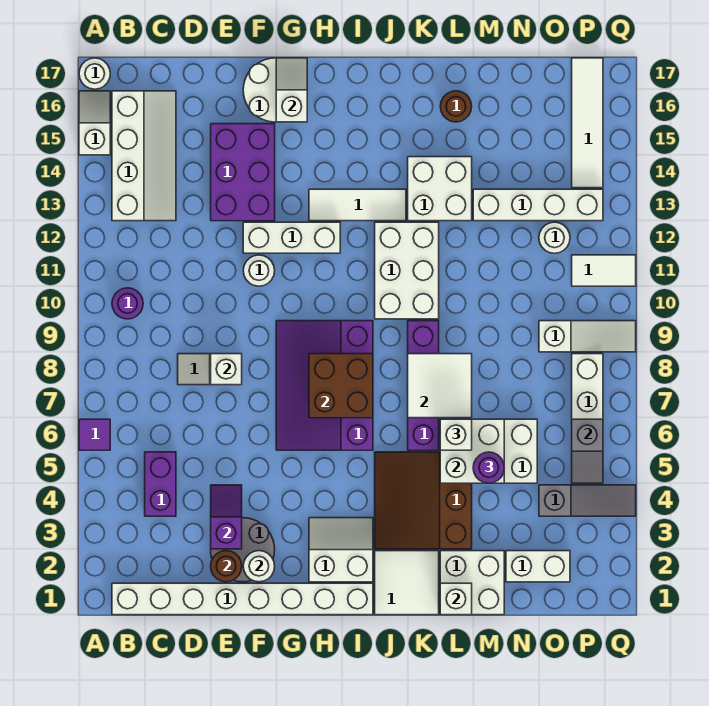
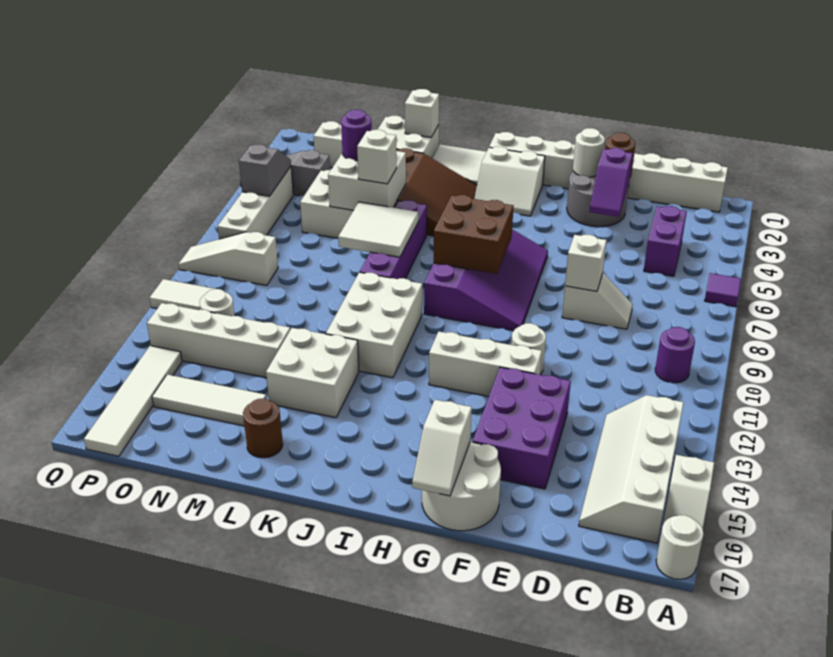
white tile H13:J13 level 1 -> white tile M15:O15 level 1

